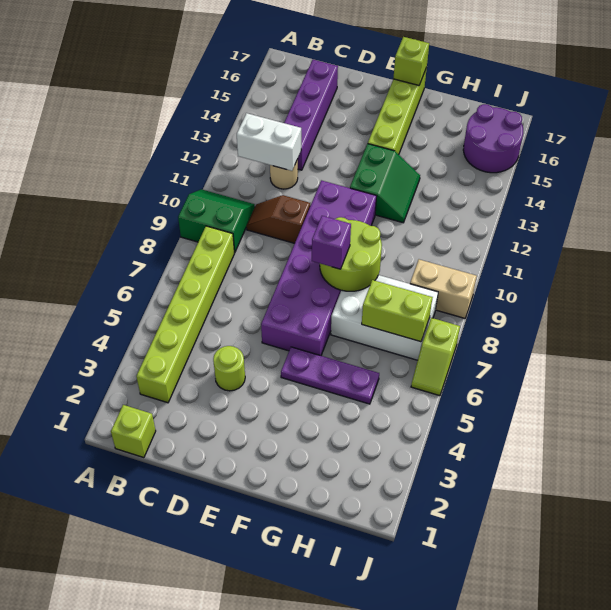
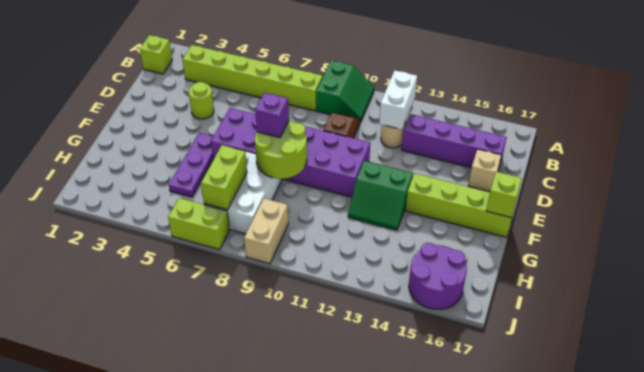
none -> tan brick D16 level 1
lime slope J6:J7 level 1 top 7 -> lime brick J6:J7 level 1

